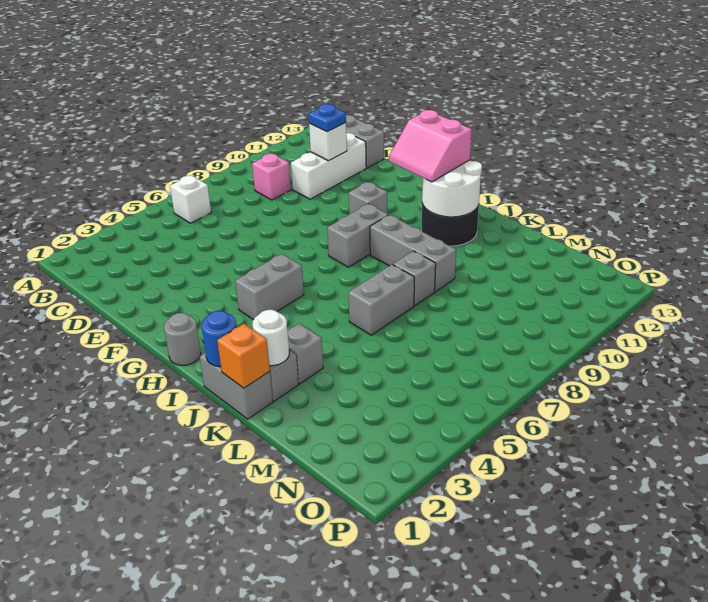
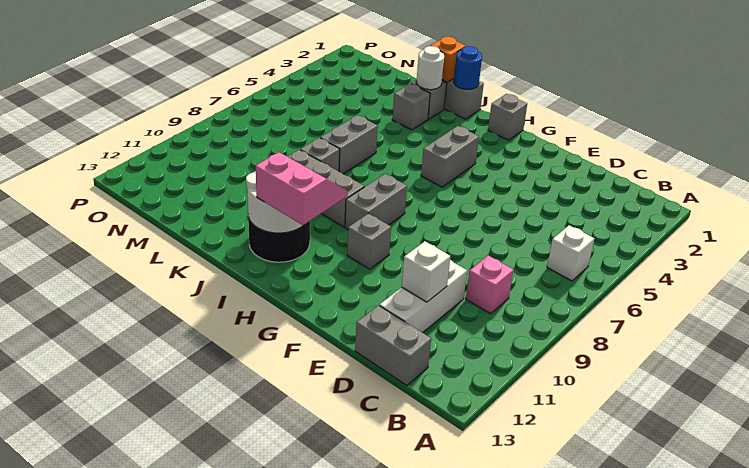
blue plate D11 level 3 -> none
grey round brick H1 level 1 -> grey brick H1 level 1

